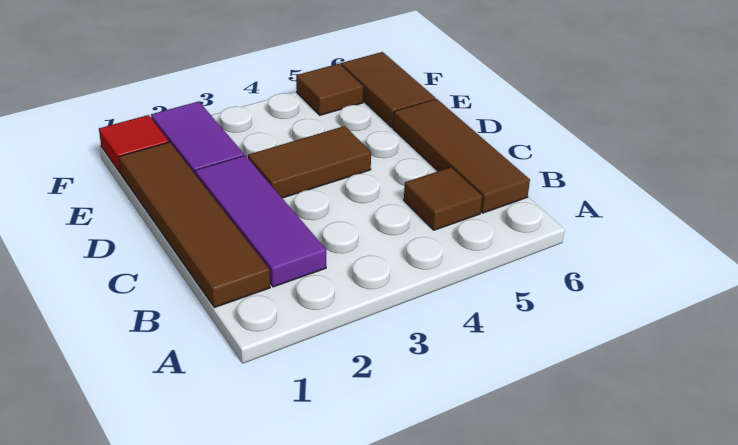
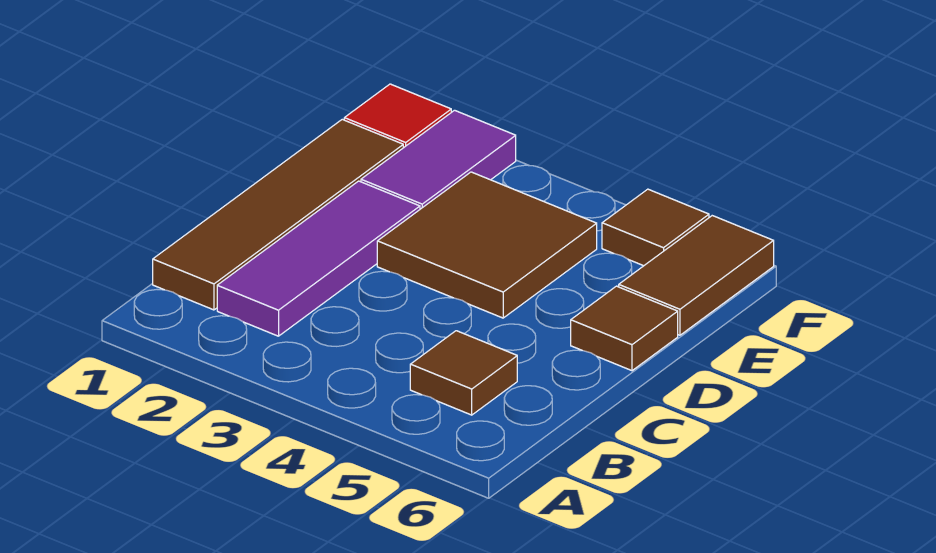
brown tile B6:D6 level 1 -> brown tile D6 level 1
brown tile D3:D4 level 1 -> brown tile D3:E4 level 1

